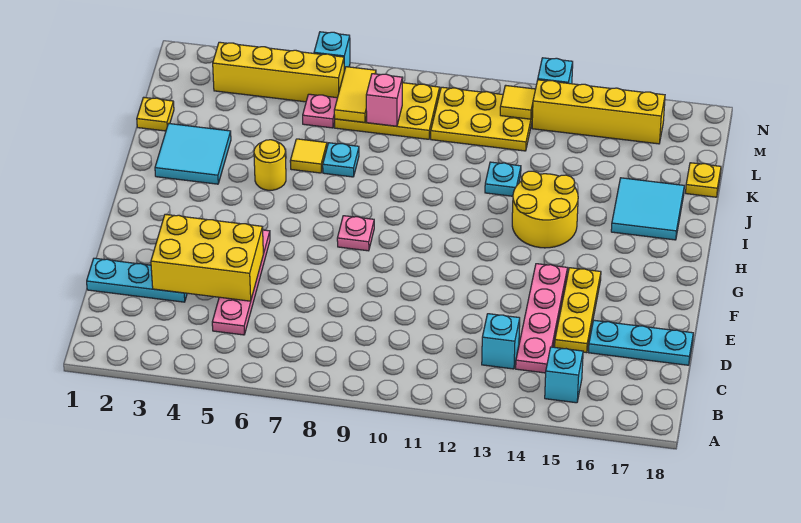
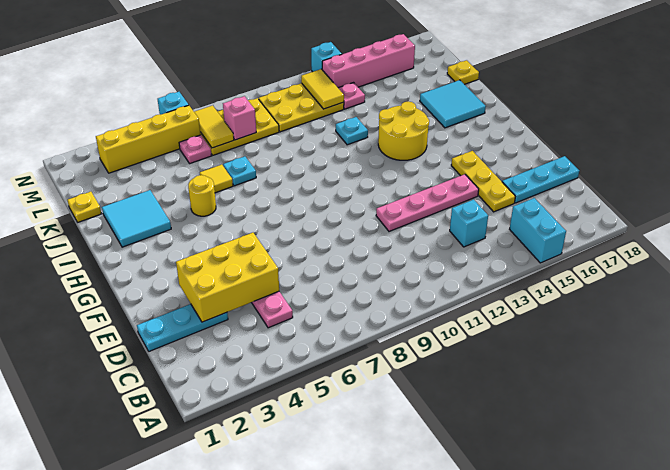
cyan brick B15 level 1 -> cyan brick A15:B15 level 1
pink plate C14:F14 level 1 -> pink plate E11:E14 level 1
pink plate G8 level 1 -> pink plate L13 level 1
yellow tile M12 level 2 -> yellow tile L12:M12 level 2
yellow brick M13:M16 level 1 -> pink brick M13:M16 level 1

